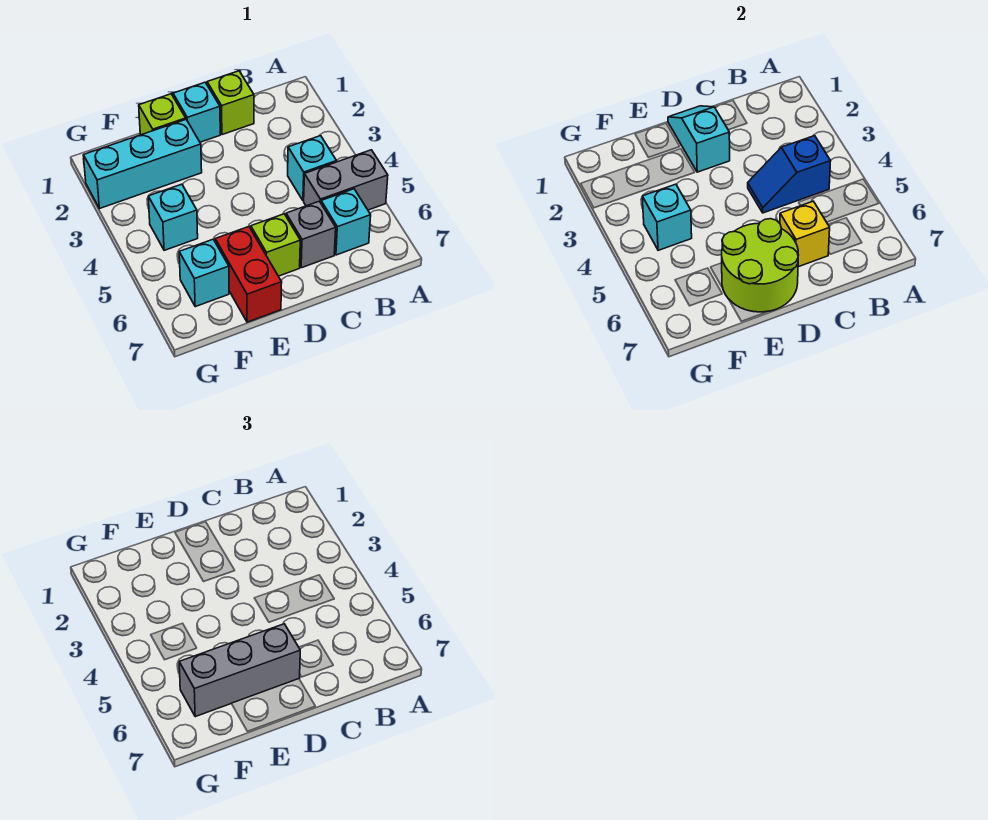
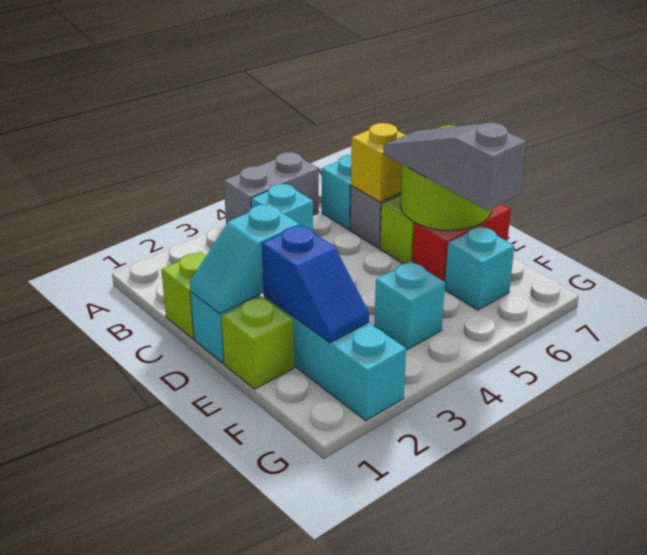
grey brick A5:B5 level 1 -> grey brick A4:A5 level 1
blue slope B4:C4 level 2 top B -> blue slope E2:F2 level 2 top E
grey brick D6:F6 level 3 -> grey slope D6:F6 level 3 top F
cyan brick F4 level 2 -> none

